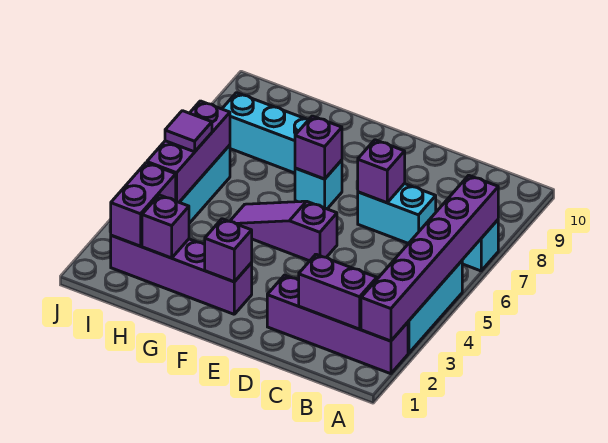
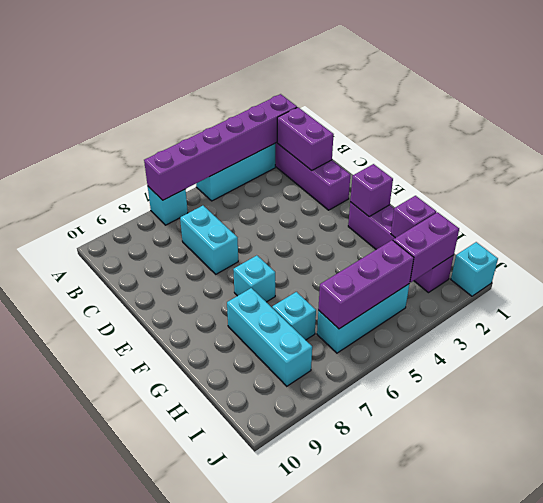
purple brick D7 level 2 -> none
purple slope E5:G5 level 1 top E -> none
purple brick F7 level 2 -> none
none -> cyan brick H7 level 1
purple tile I5 level 3 -> none
none -> cyan brick J1 level 1

